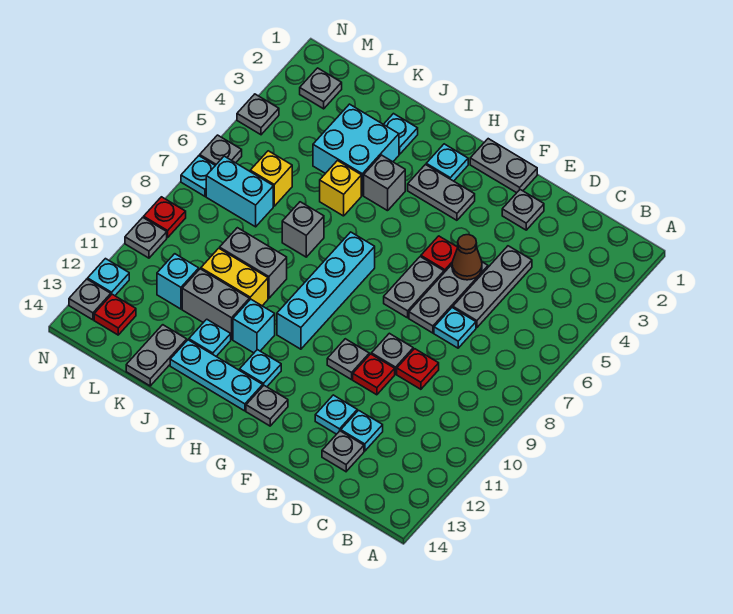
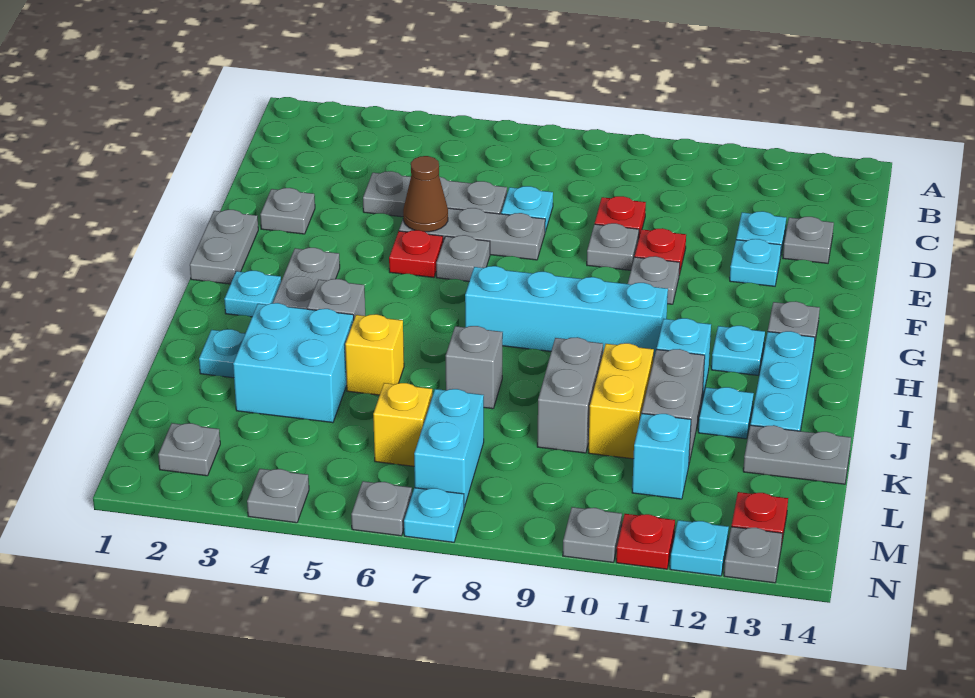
grey plate F6:F7 level 1 -> grey plate F6 level 1
red plate N9 level 1 -> red plate N11 level 1

